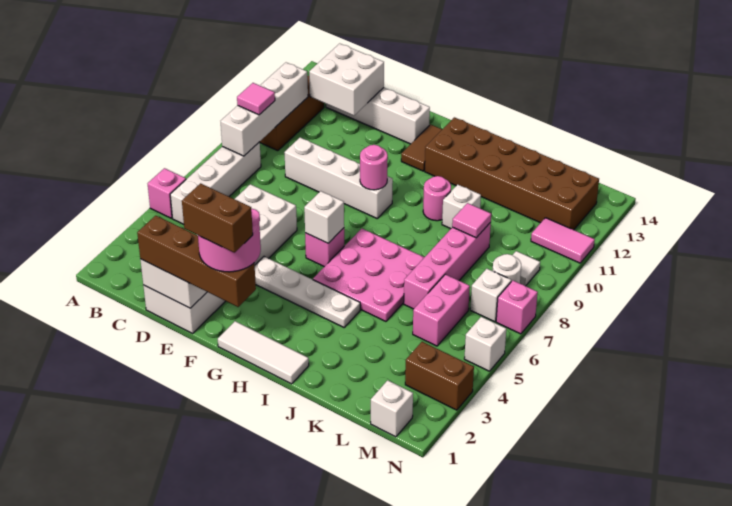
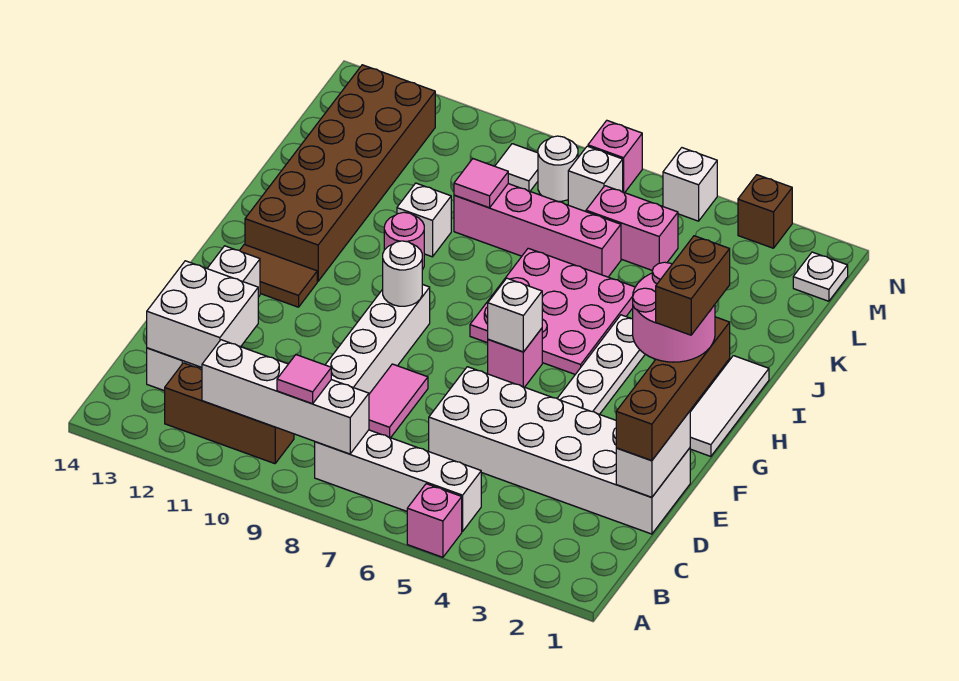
pink round brick G9 level 2 -> white round brick G9 level 2
white brick M1 level 1 -> white plate M1 level 1
brown brick M3:N3 level 1 -> brown brick N3 level 1
pink tile M11:N11 level 1 -> pink tile D8:E8 level 1

